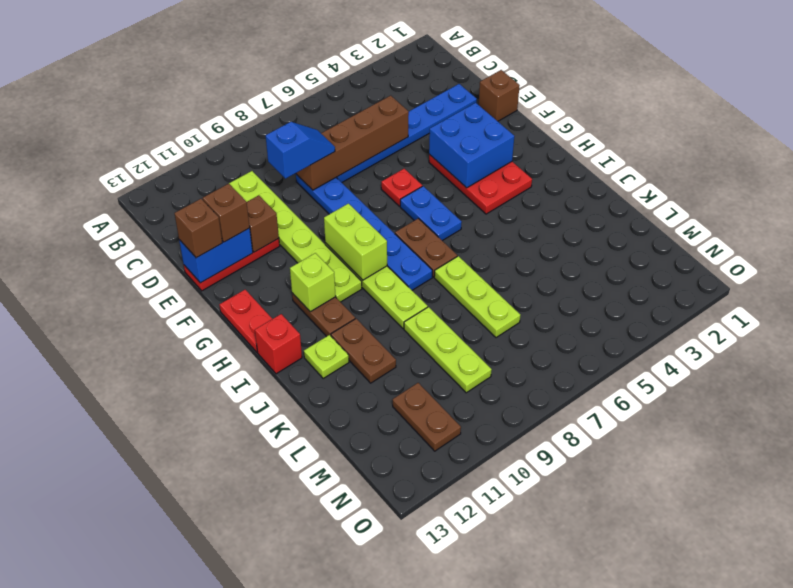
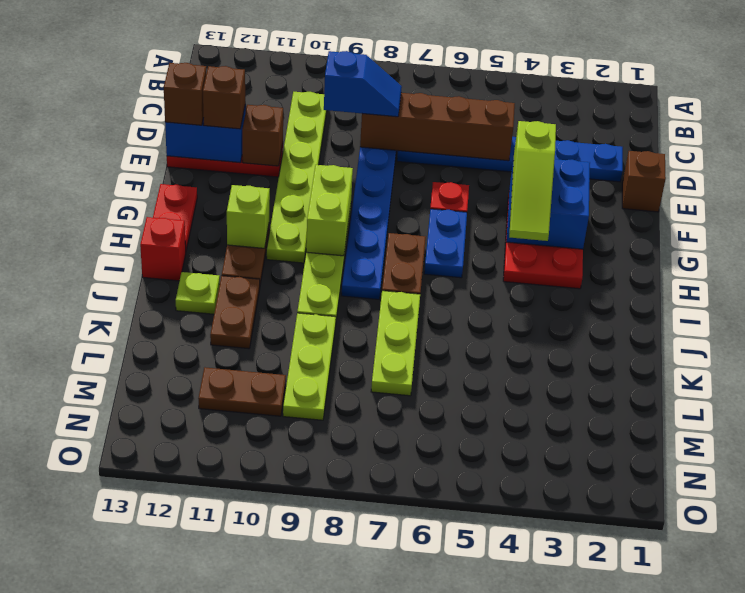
none -> lime slope F4:H4 level 3 top F
brown plate M11:N11 level 1 -> brown plate M10:M11 level 1

